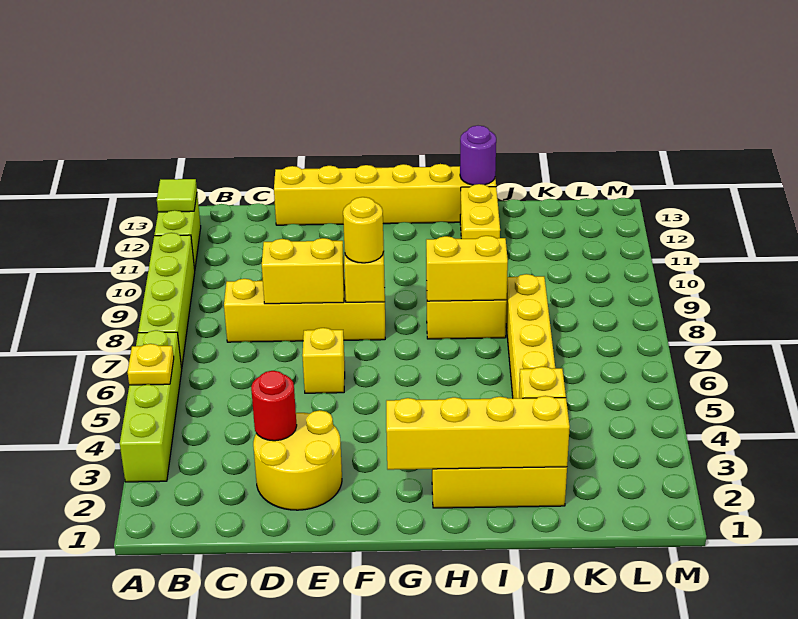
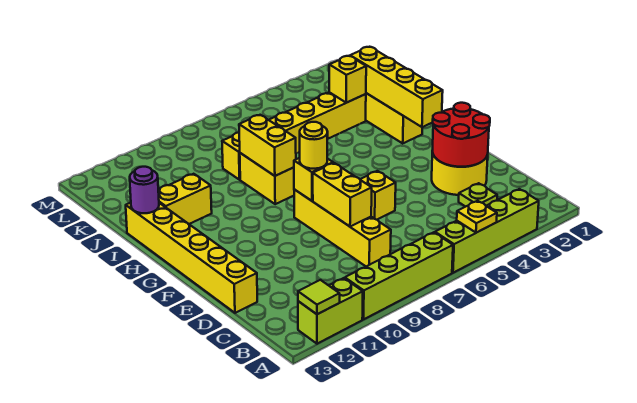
none -> lime plate C3 level 1
red round brick D3 level 2 -> red round brick D2:E3 level 2

